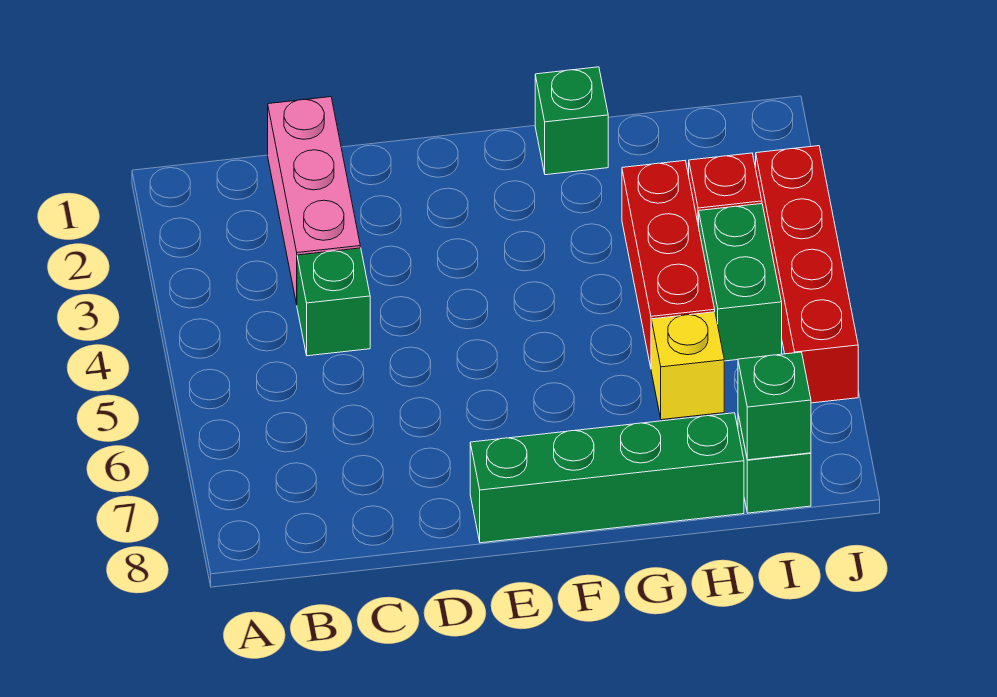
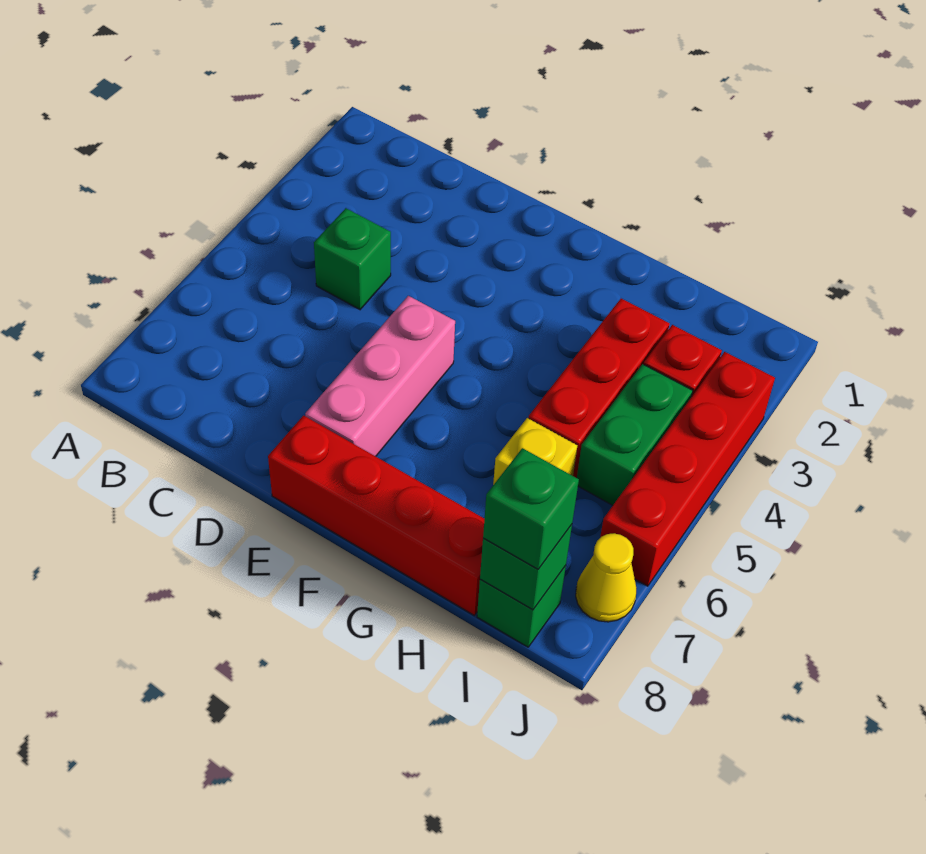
pink brick C1:C3 level 1 -> pink brick E5:E7 level 1
green brick E8:H8 level 1 -> red brick E8:H8 level 1
green brick G1 level 1 -> green brick I8 level 3
none -> yellow cone J7 level 1

